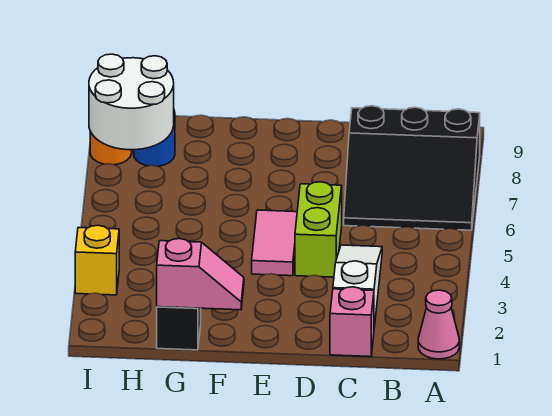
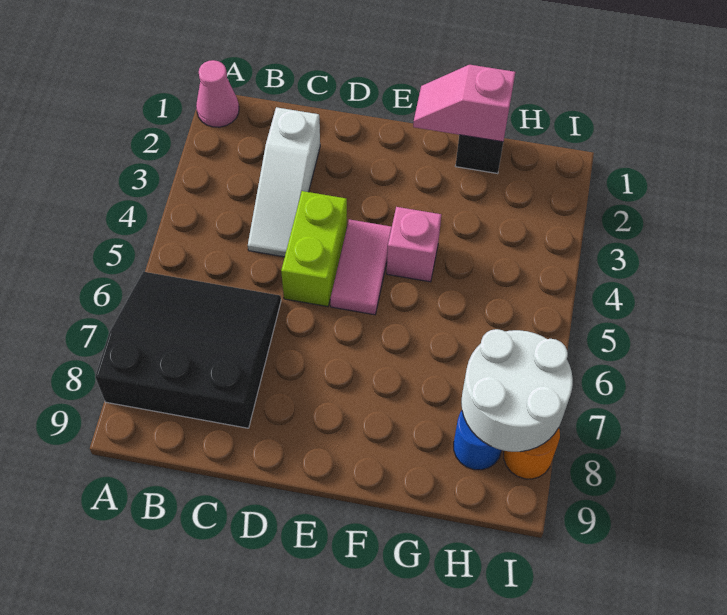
pink brick C1 level 1 -> pink brick F4 level 1
yellow brick I3 level 1 -> none

